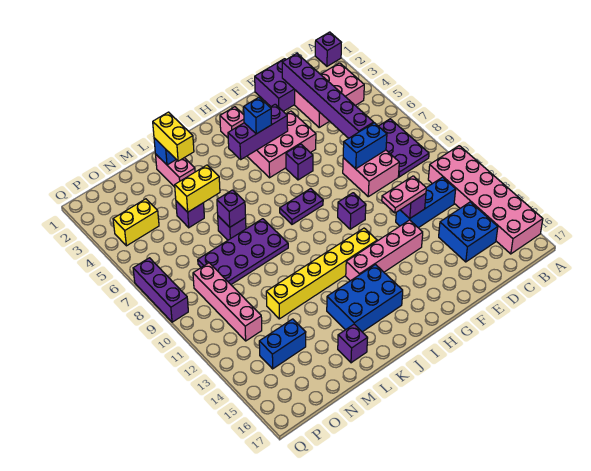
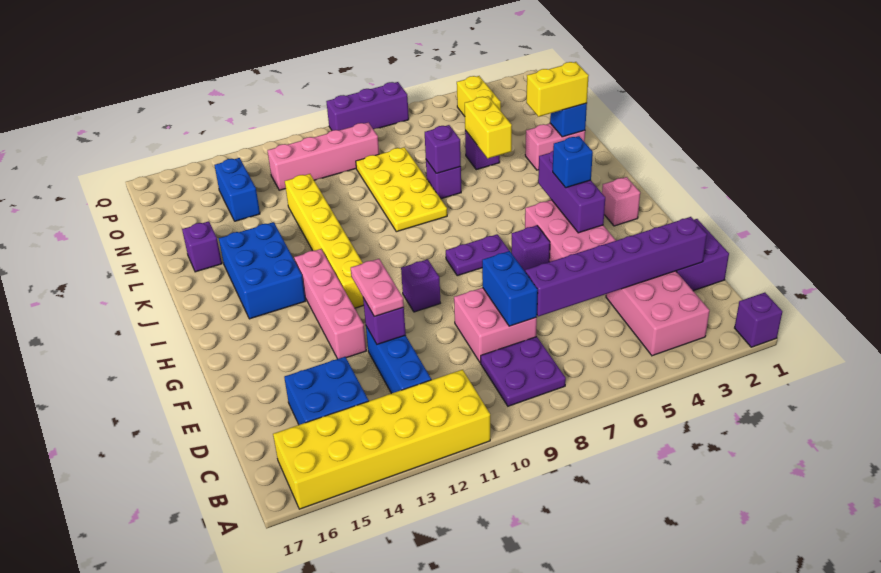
pink brick A11:B16 level 1 -> yellow brick A11:B16 level 1
purple plate B7:C9 level 1 -> purple plate B8:C9 level 1
purple plate H8:I8 level 1 -> purple plate H7:H8 level 1
purple plate K8:N9 level 1 -> yellow plate K8:N9 level 1

